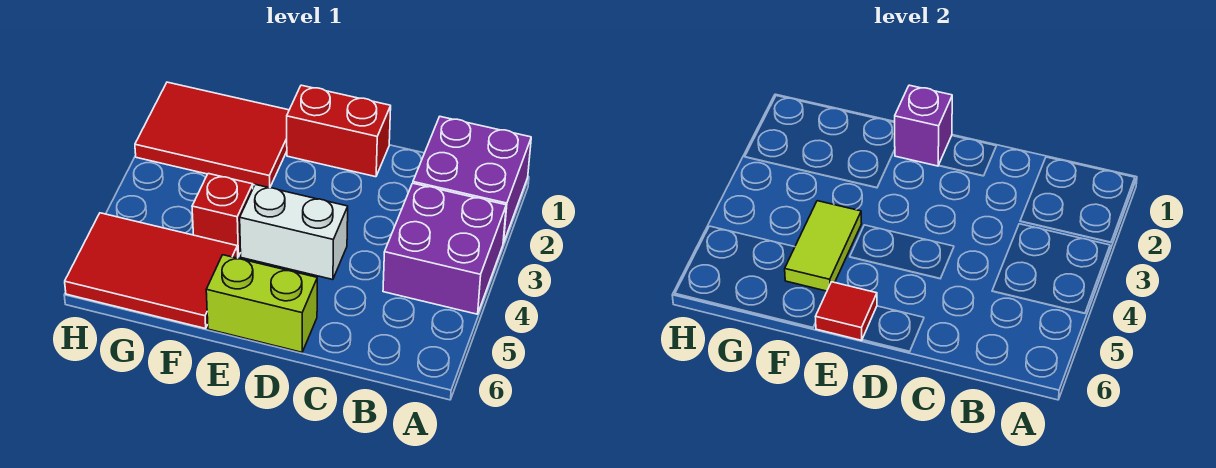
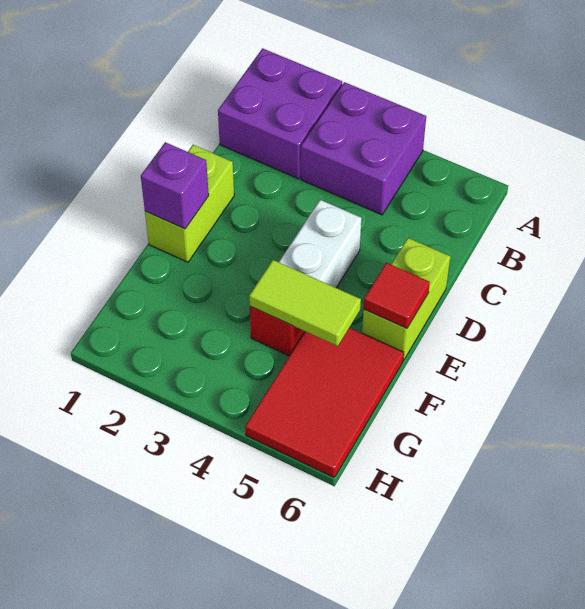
red brick D1:E1 level 1 -> lime brick D1:E1 level 1
red tile F1:H2 level 1 -> none

